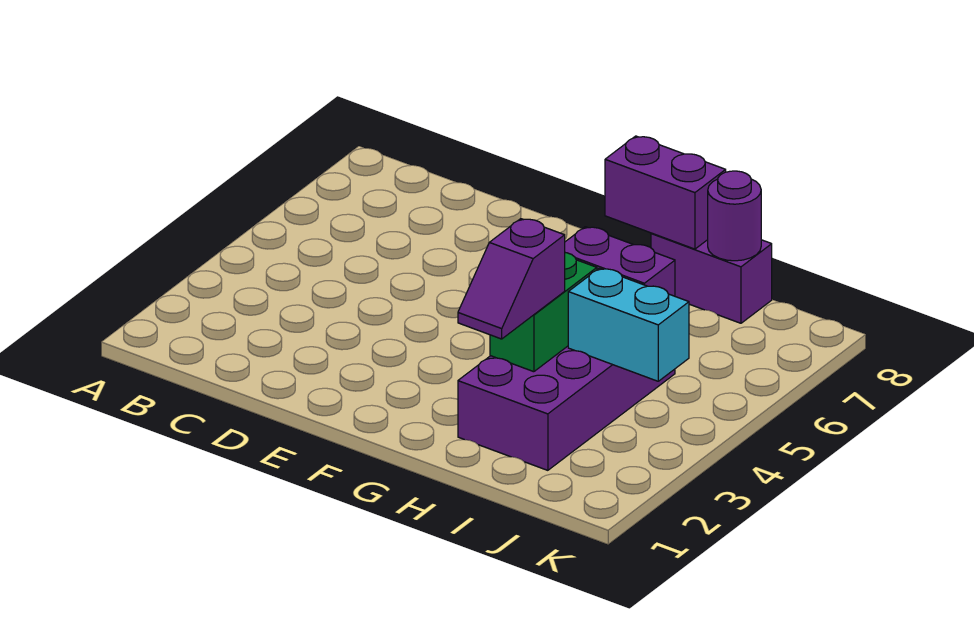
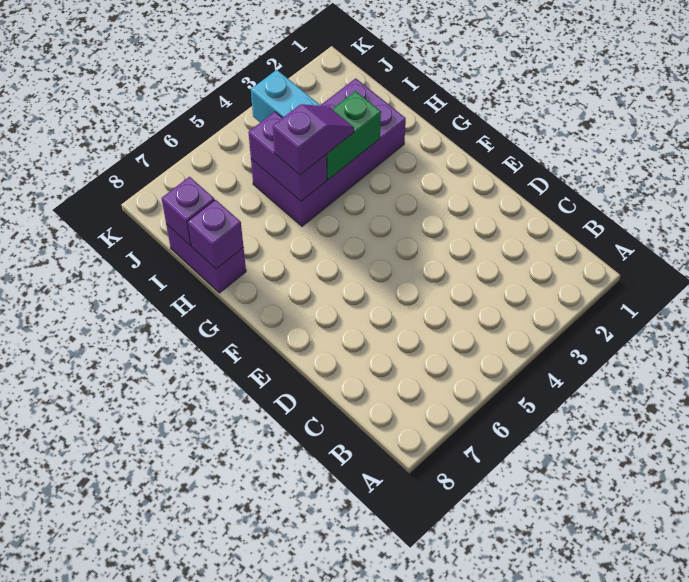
purple brick G8:H8 level 2 -> purple brick H8 level 2
purple slope H2:H3 level 3 top 3 -> purple slope H4:H5 level 3 top 5
purple round brick I8 level 2 -> purple brick I8 level 2

